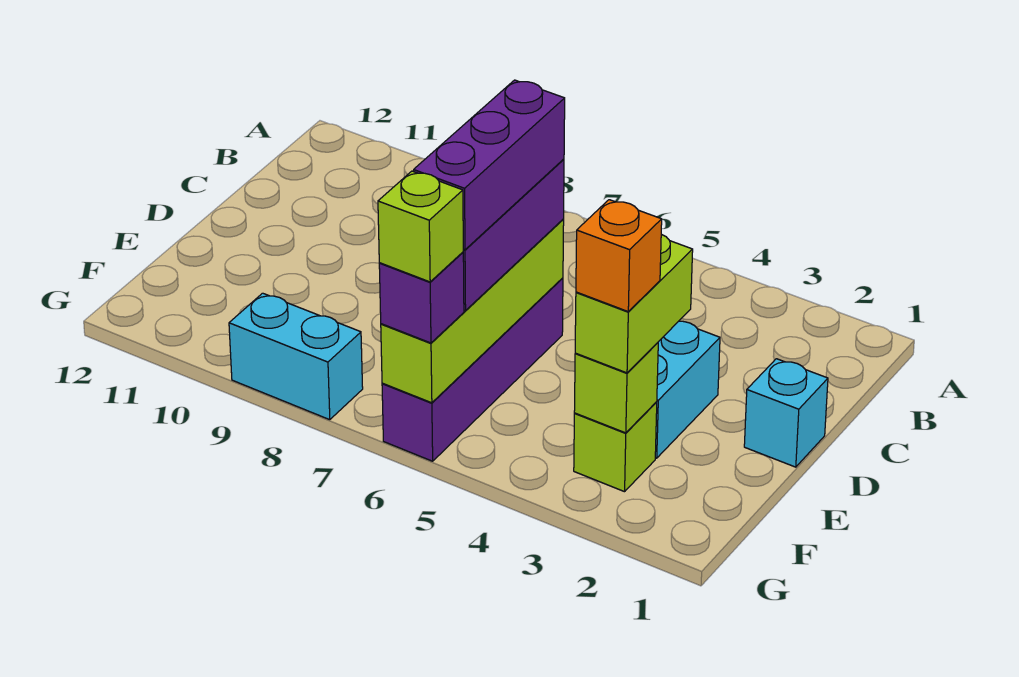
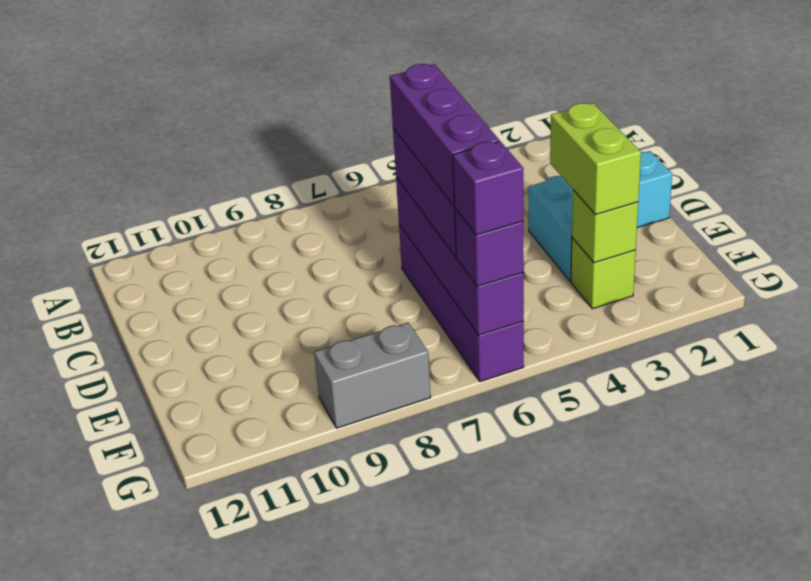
lime brick D6:G6 level 2 -> purple brick D6:G6 level 2
orange brick F3 level 4 -> none
lime brick G6 level 4 -> purple brick G6 level 4
cyan brick G8:G9 level 1 -> grey brick G8:G9 level 1

